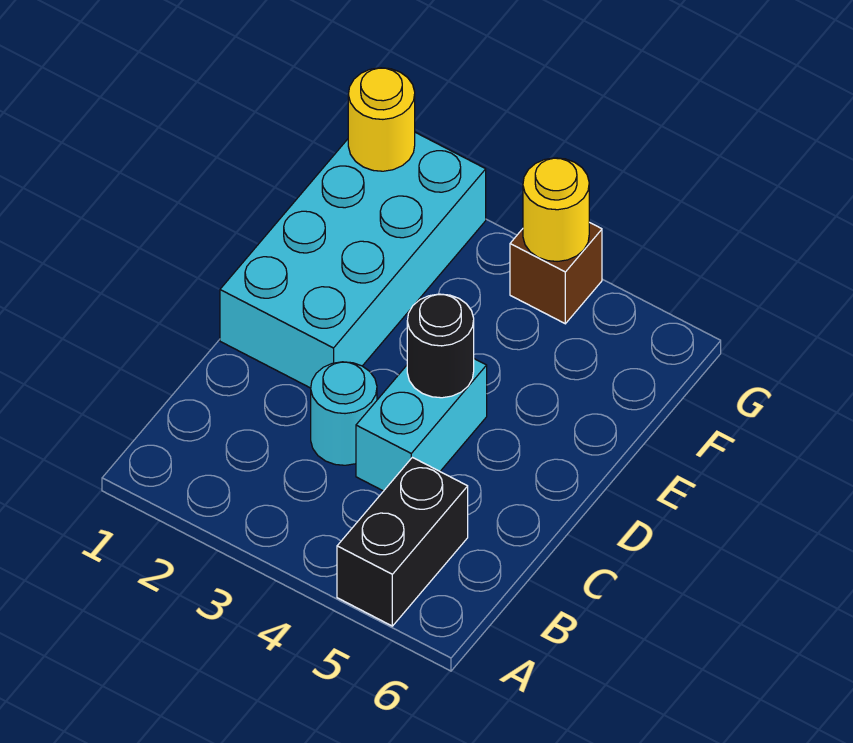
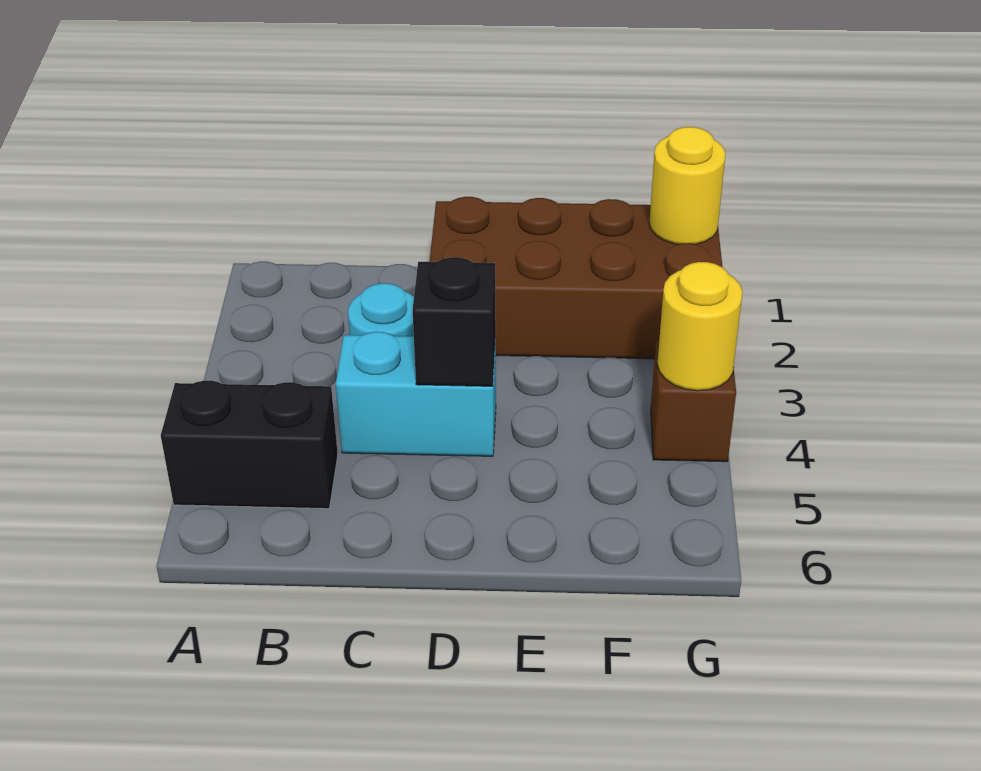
cyan brick D1:G2 level 1 -> brown brick D1:G2 level 1
black round brick D4 level 2 -> black brick D4 level 2

